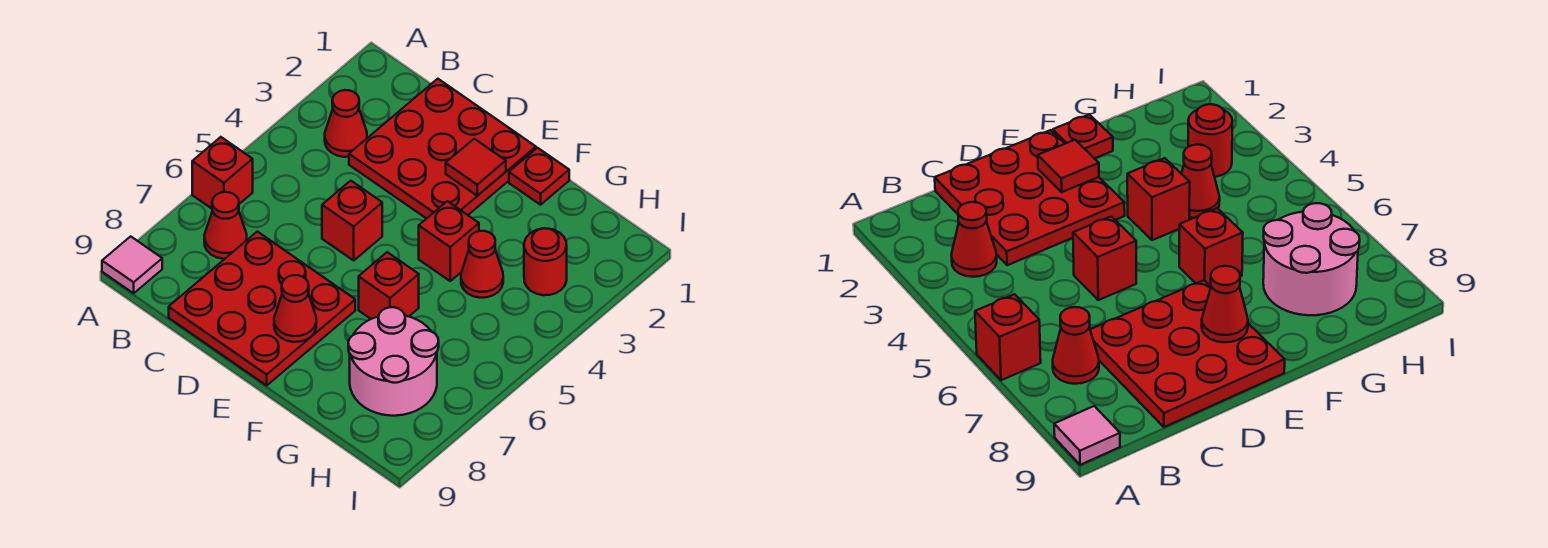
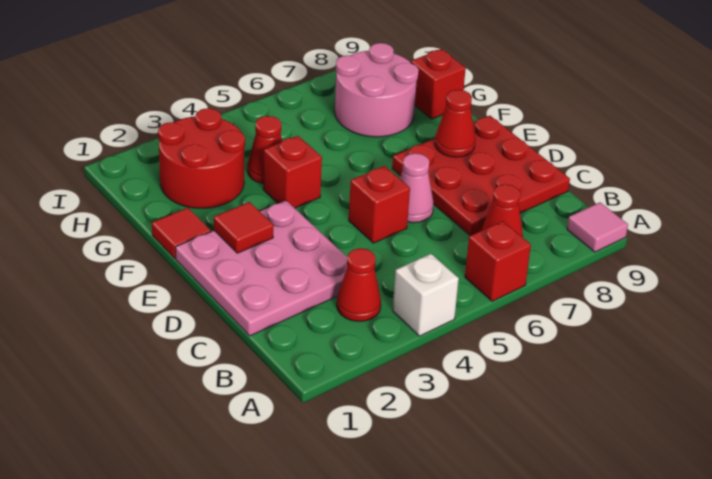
none -> white brick A4 level 1
red plate C1:E3 level 1 -> pink plate C1:E3 level 1
none -> pink cone D6 level 1
red plate F1 level 1 -> red tile F1 level 1
red brick F6 level 1 -> red brick G9 level 1
red round brick H3 level 1 -> red round brick G2:H3 level 1

